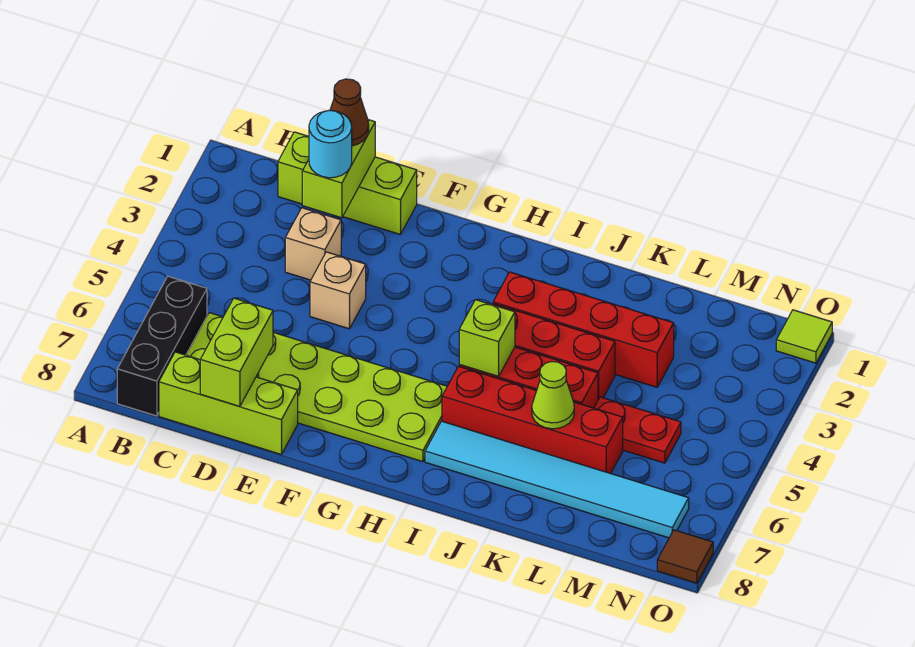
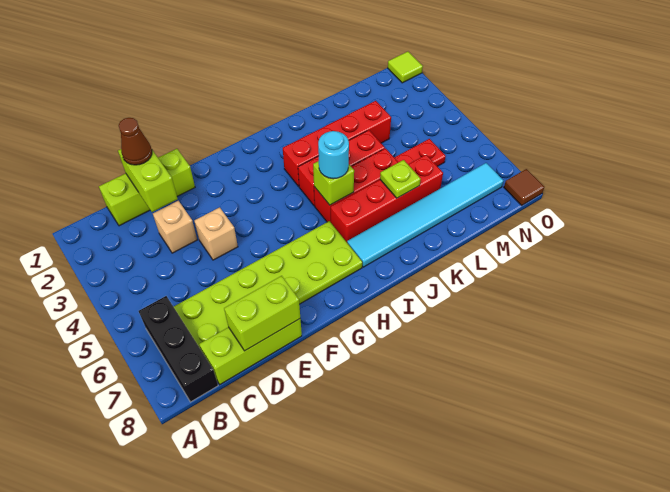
cyan round brick D2 level 3 -> cyan round brick I5 level 3
lime brick D7:D8 level 2 -> lime brick D8:E8 level 2
lime cone K6 level 2 -> lime plate K6 level 2

